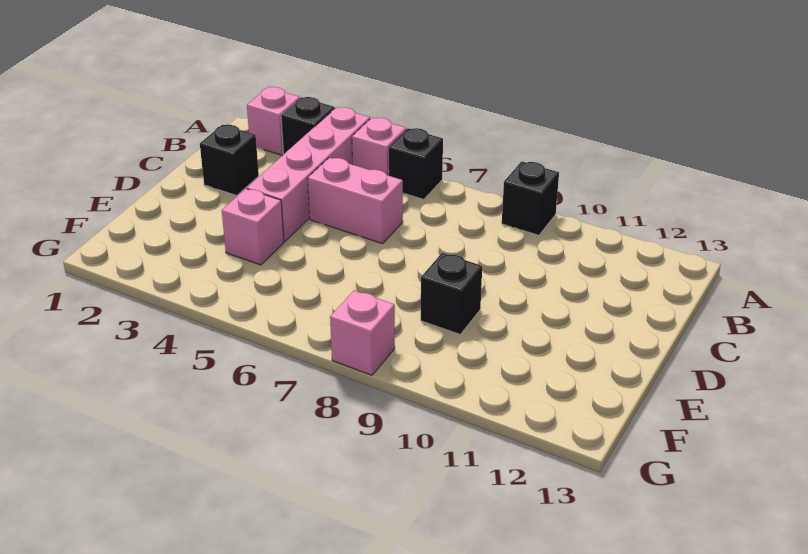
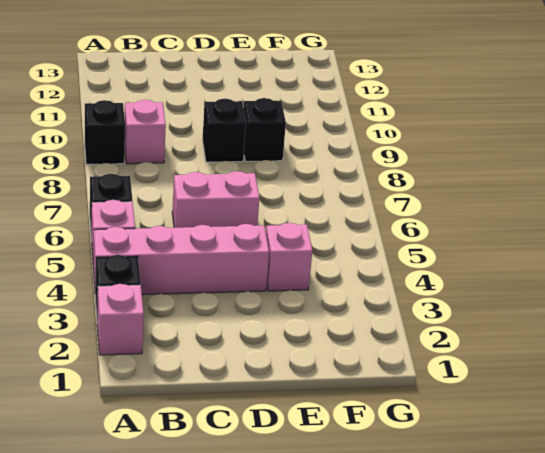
black brick C2 level 1 -> black brick D9 level 1
pink brick C5:C6 level 1 -> pink brick C6:D6 level 1
pink brick G8 level 1 -> pink brick B9 level 1

